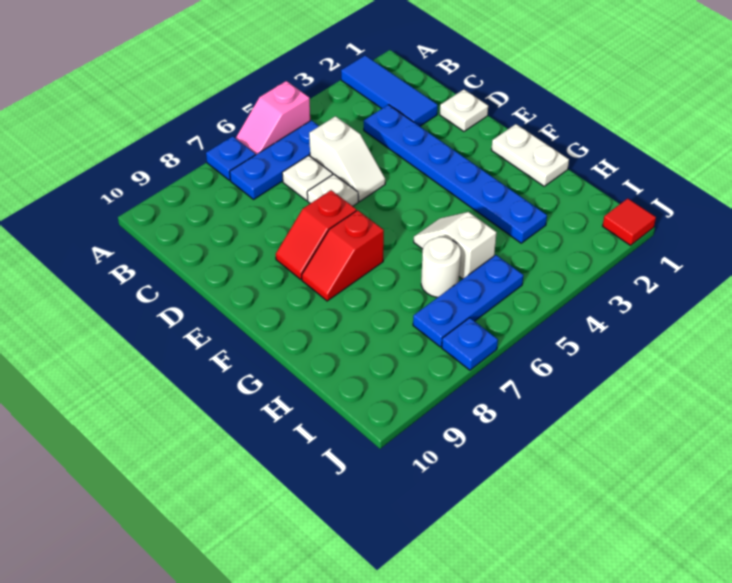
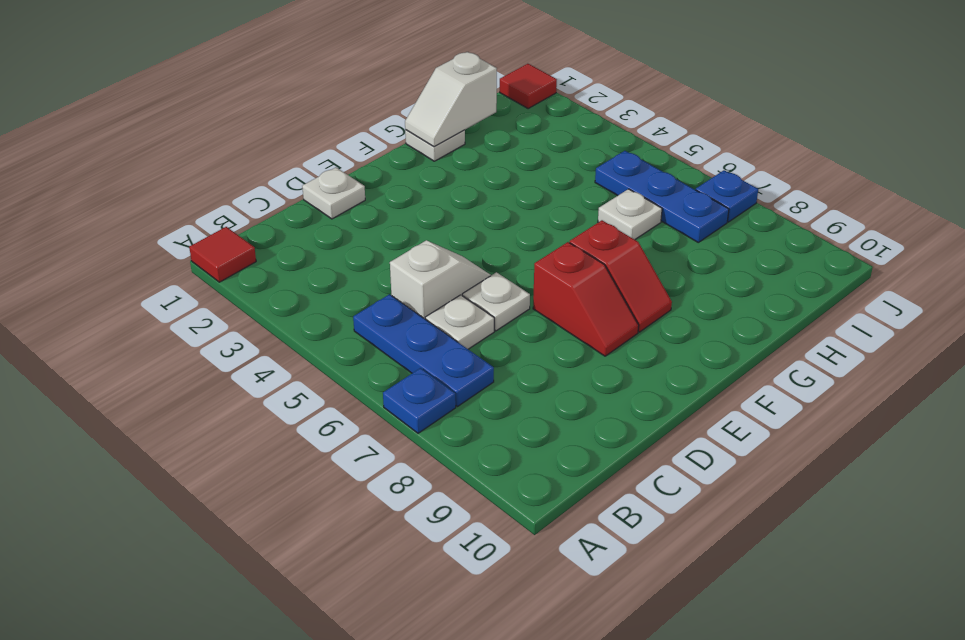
none -> red tile A1 level 1
blue tile A2:C2 level 1 -> none
pink slope A5:A6 level 1 top 5 -> none
blue plate C3:H3 level 1 -> none
white plate F1:G1 level 1 -> white plate G1 level 1
white slope G5:H5 level 1 top H -> white slope G1:H1 level 2 top H
white round brick H6 level 1 -> white plate H6 level 1

